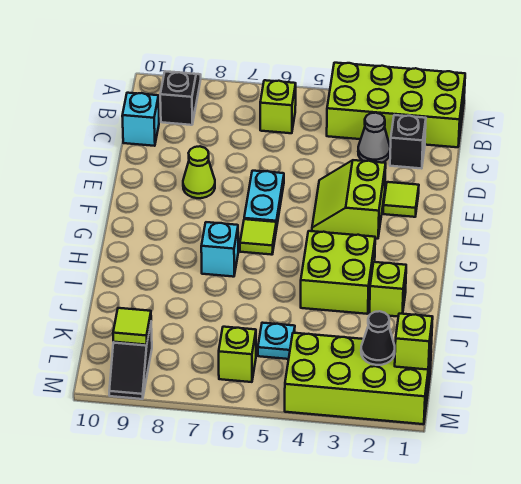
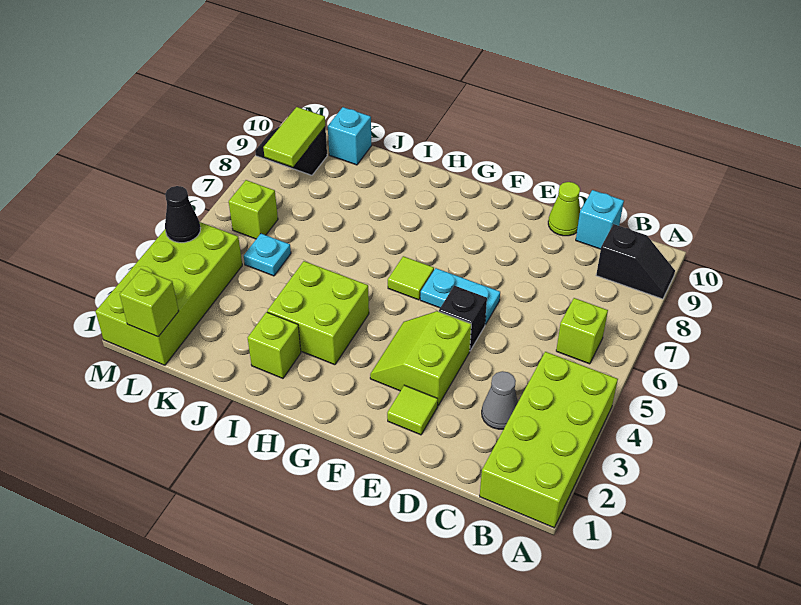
black brick C2 level 1 -> black brick E5 level 1
lime slope E3:F4 level 1 top 3 -> lime slope E3:F4 level 1 top E
lime cone E8 level 1 -> lime cone D10 level 1
cyan brick H7 level 1 -> cyan brick K10 level 1
black cone L2 level 2 -> black cone M4 level 2
lime tile L9 level 2 -> lime tile L8:L9 level 2

